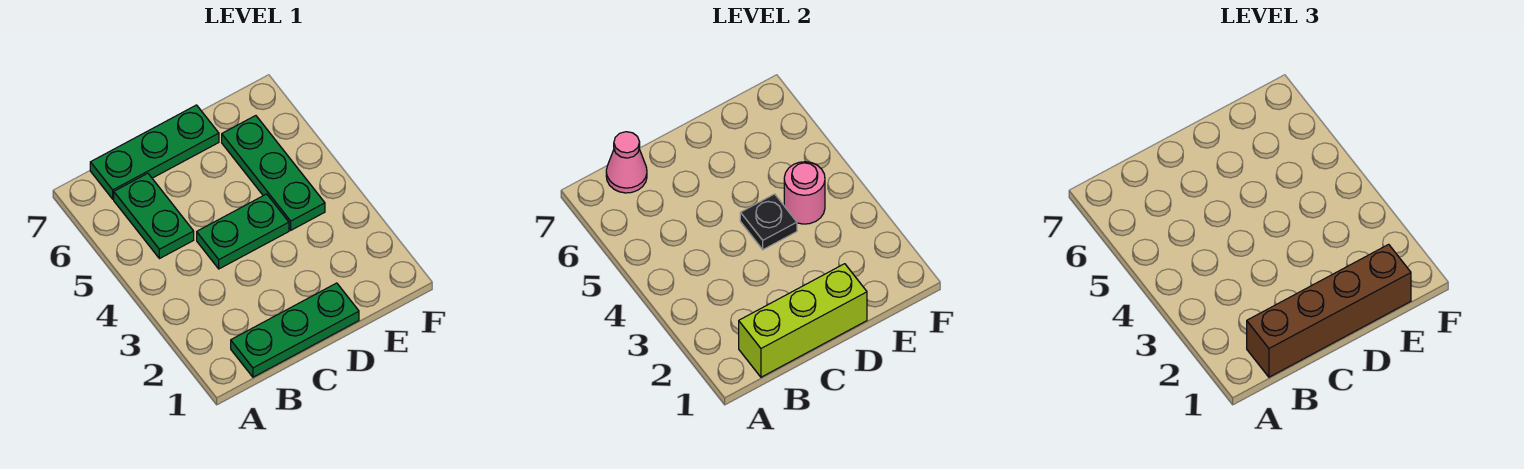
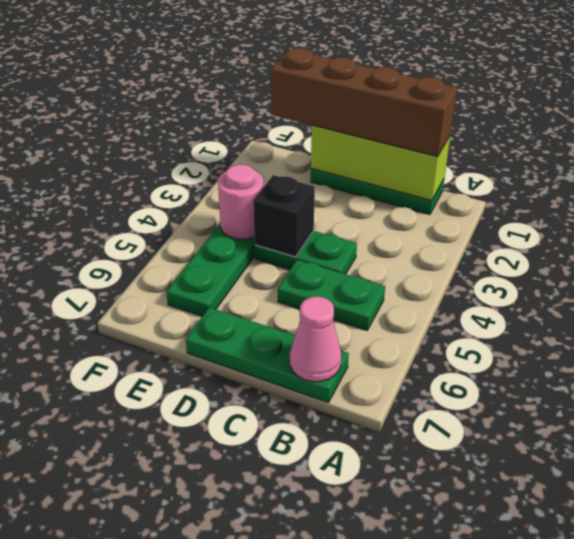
green plate B5:B6 level 1 -> green plate B5:C5 level 1
black plate D4 level 2 -> black brick D4 level 2

